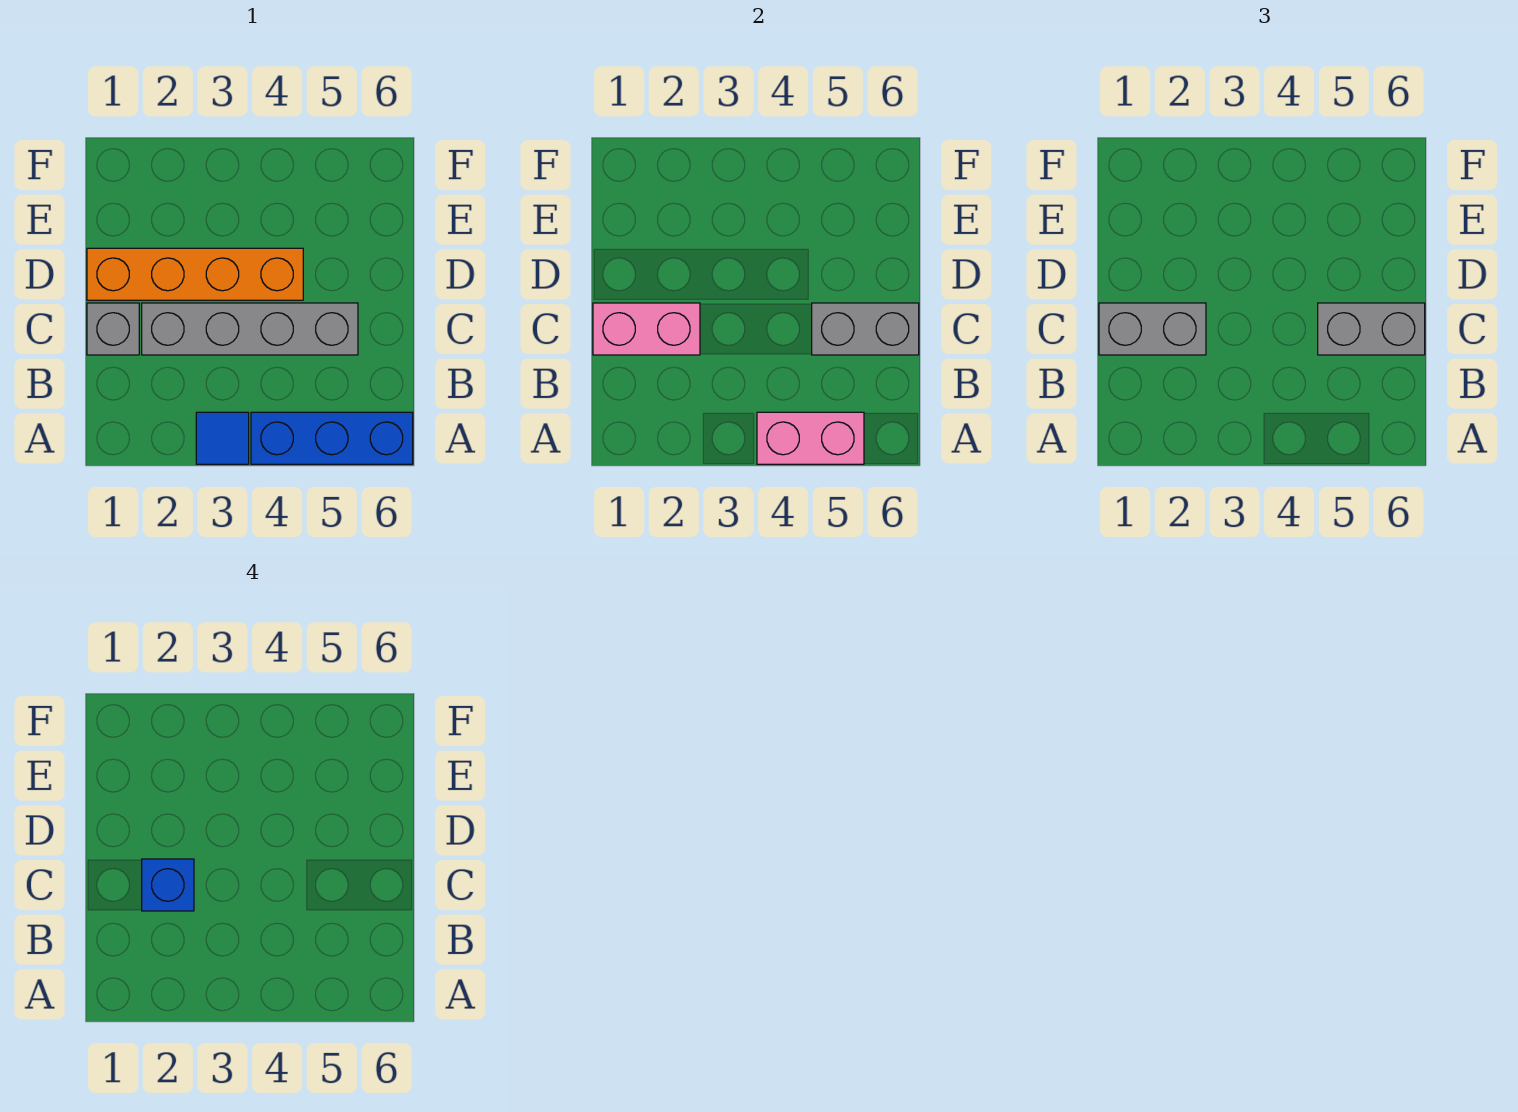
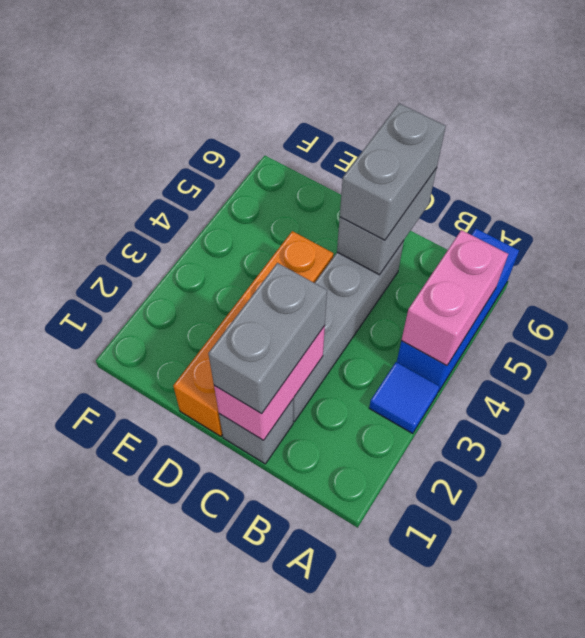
blue brick C2 level 4 -> none

